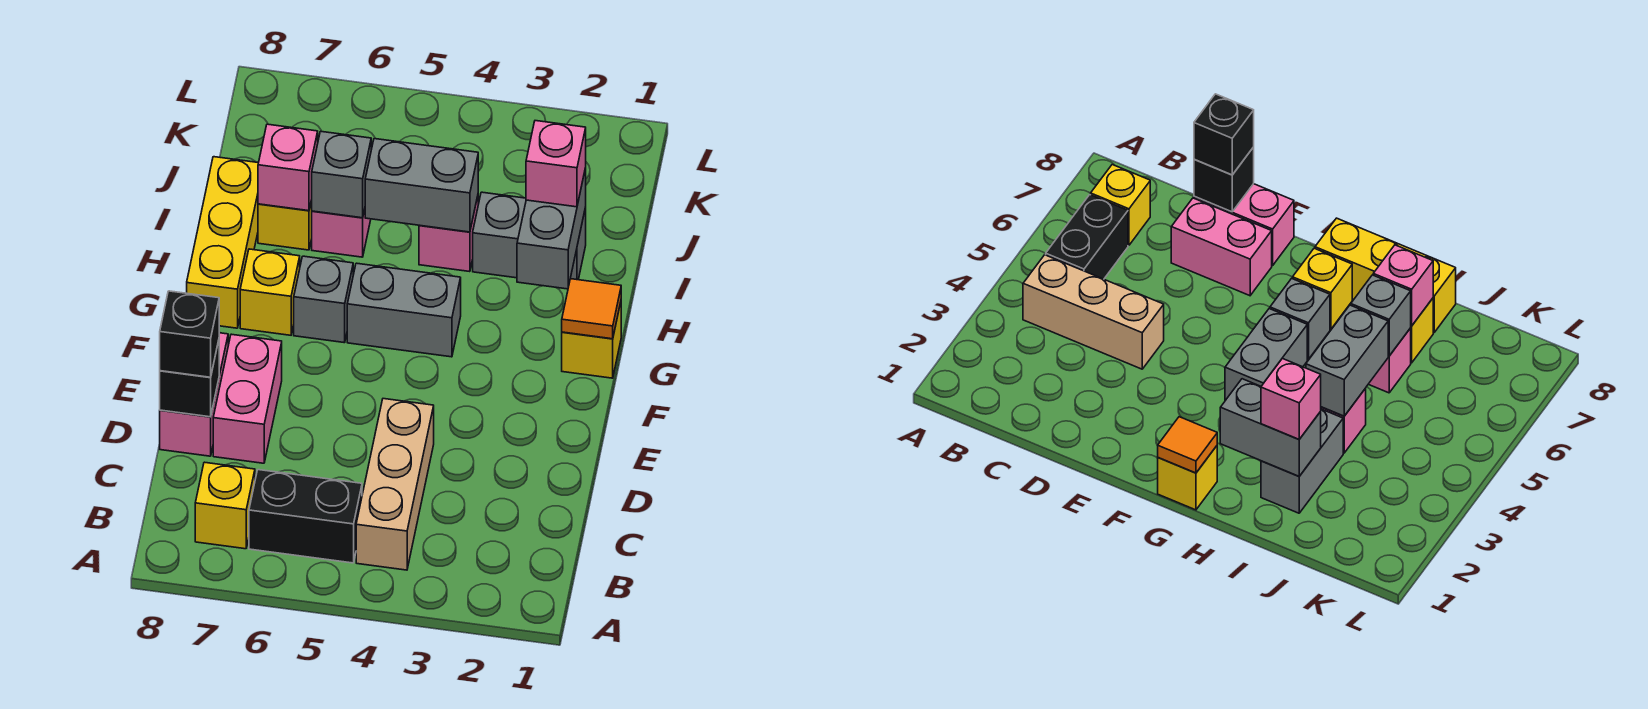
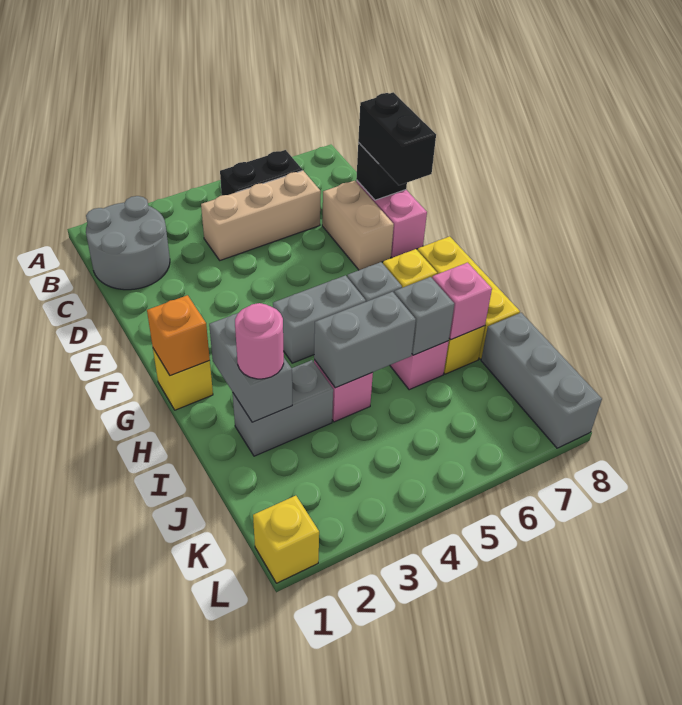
none -> grey round brick B1:C2 level 1
tan brick B4:D4 level 1 -> tan brick C4:C6 level 1
yellow brick B7 level 1 -> yellow brick L1 level 1
pink brick D7:E7 level 1 -> tan brick D7:E7 level 1
black brick D8 level 3 -> black brick D8:E8 level 3
orange tile G1 level 2 -> orange brick G1 level 2
pink brick I2 level 3 -> pink round brick I2 level 3
none -> grey brick J8:L8 level 1

